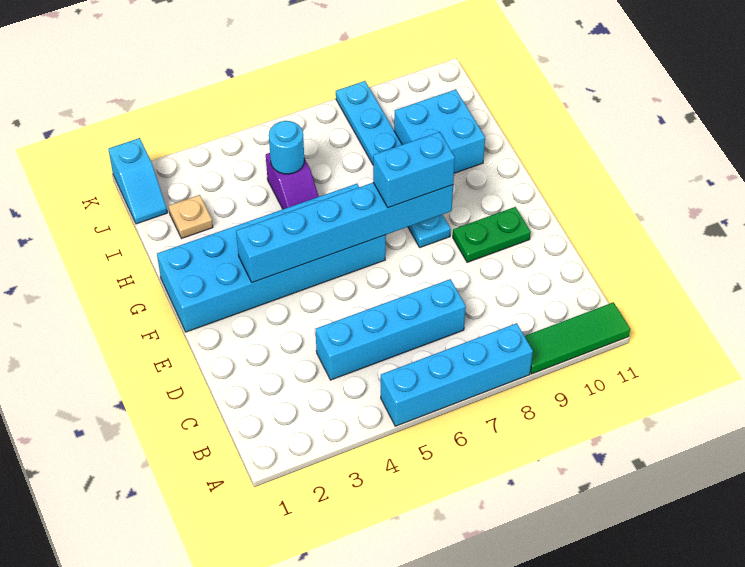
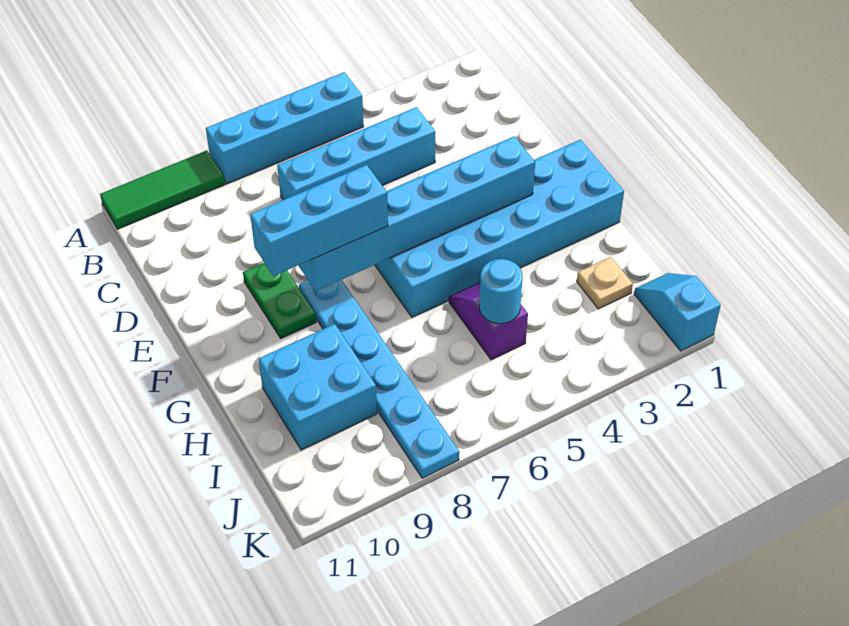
green plate E9:E10 level 1 -> green plate E9:F9 level 1
cyan brick F7:F8 level 3 -> cyan brick F7:F9 level 3

